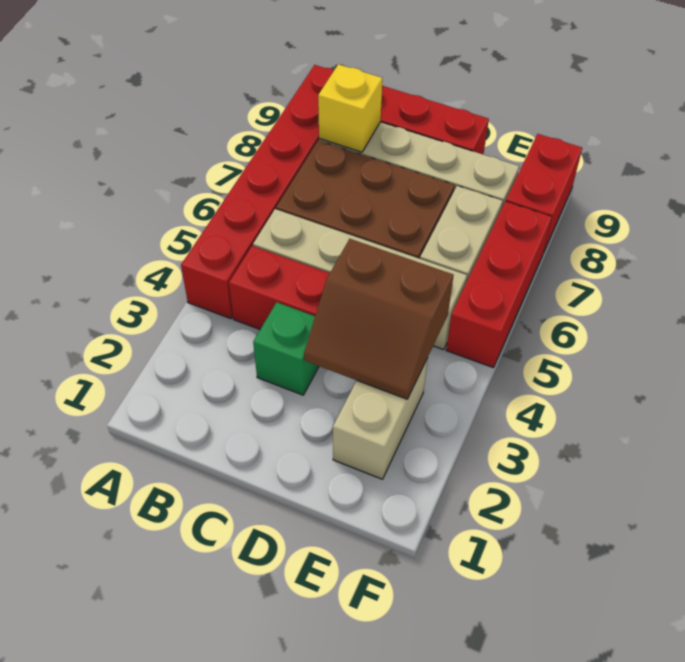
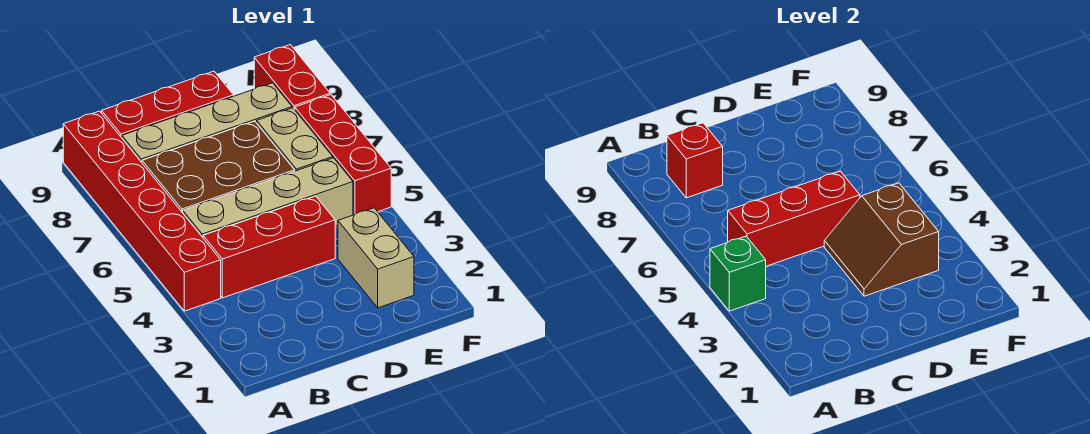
none -> red brick B5:D5 level 2
yellow brick B8 level 2 -> red brick B8 level 2
green brick C3 level 1 -> green brick A4 level 2
brown slope D3:E4 level 2 top 4 -> brown slope D3:E4 level 2 top E

